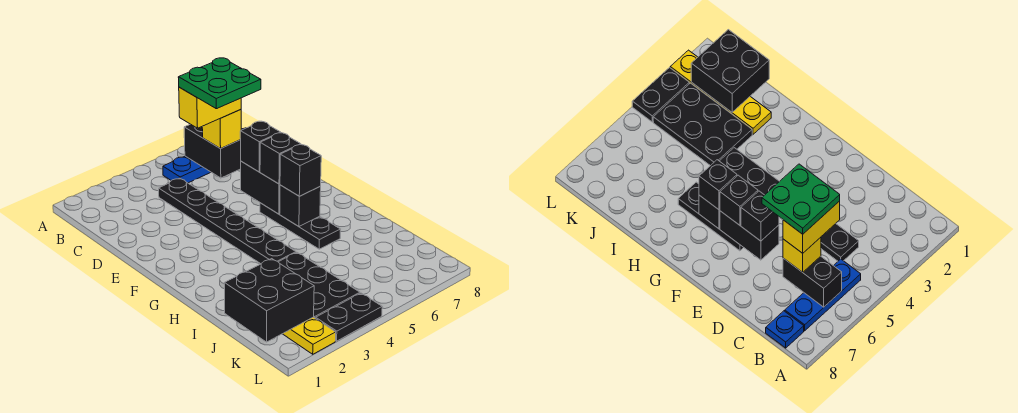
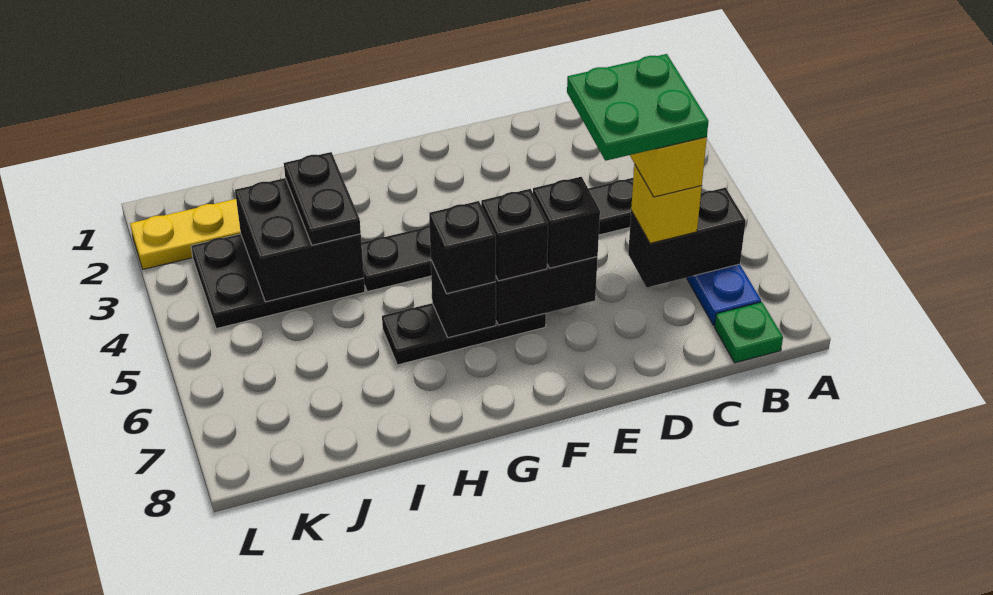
blue plate B8 level 1 -> green plate B8 level 1
black brick J1:K2 level 2 -> black brick I3:J4 level 2
black plate L3:L4 level 1 -> black plate I3:I4 level 3

